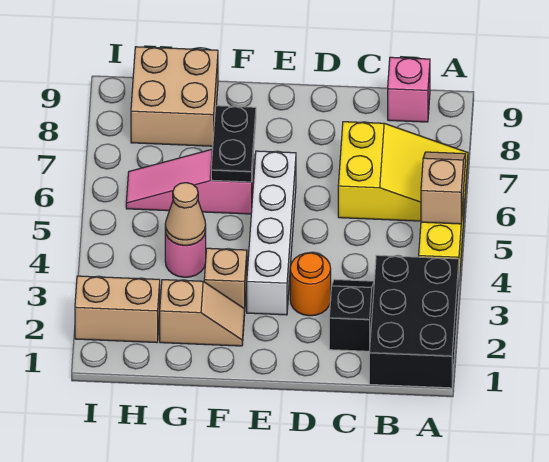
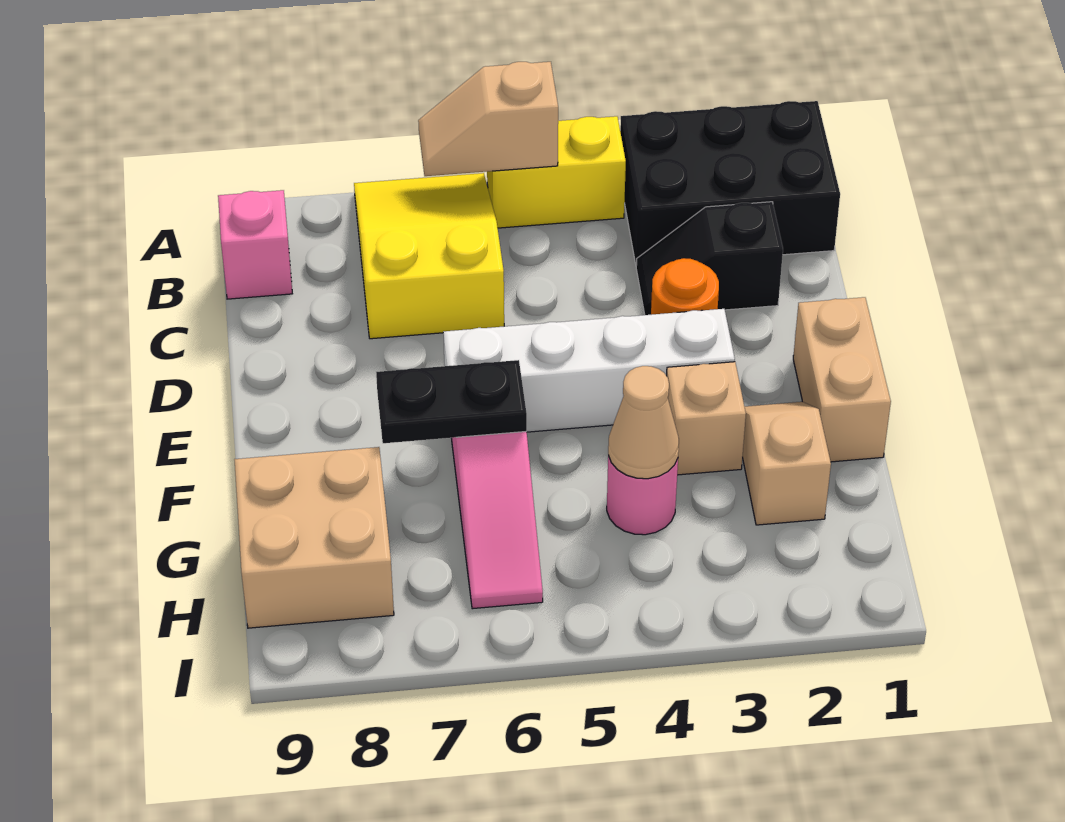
tan brick H2:I2 level 1 -> tan brick E1:F1 level 1

